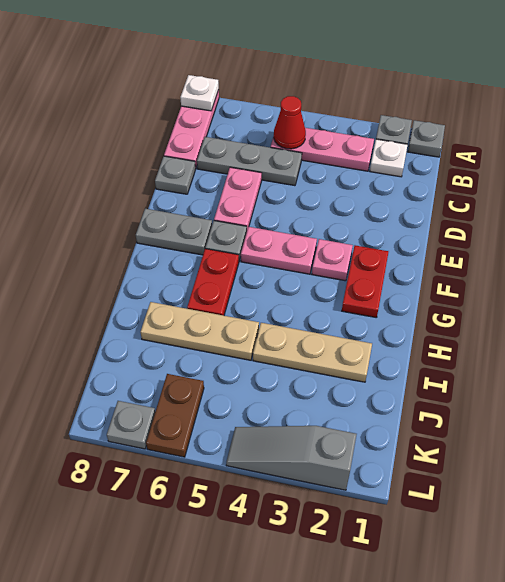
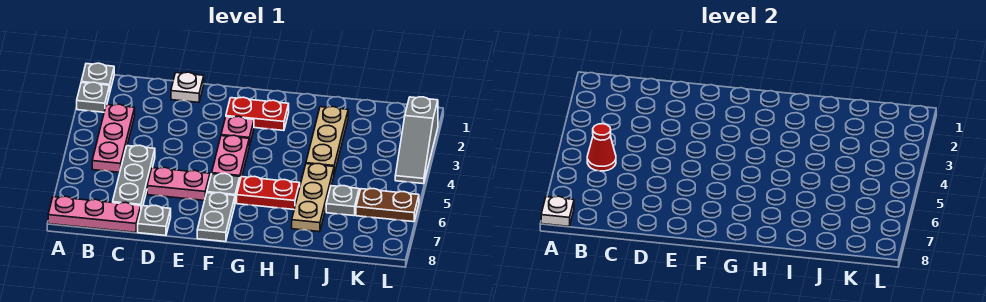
white plate B2 level 1 -> white plate D1 level 1
grey plate L7 level 1 -> grey plate J6 level 1

